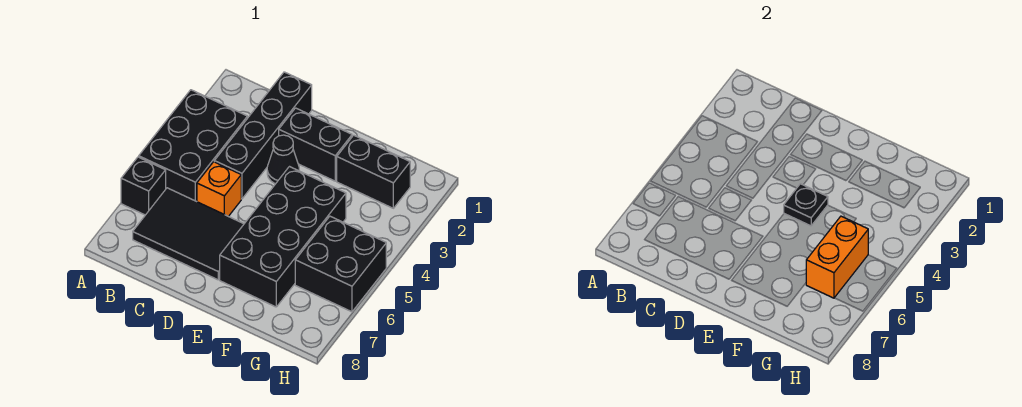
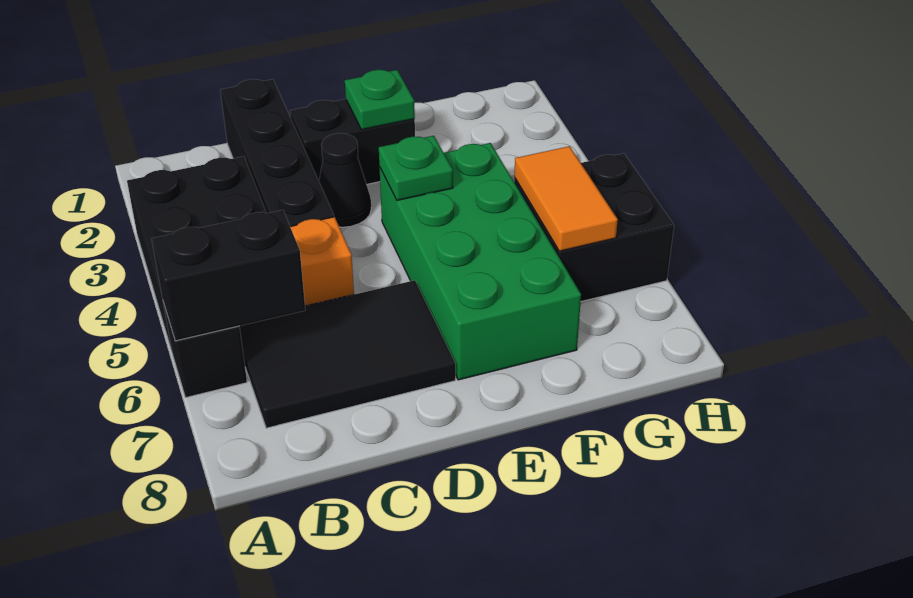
none -> green plate E2 level 2
black brick E4:F7 level 1 -> green brick E4:F7 level 1
black plate E4 level 2 -> green plate E4 level 2
black brick F2:G2 level 1 -> black brick A6:B6 level 2
orange brick G5:G6 level 2 -> orange tile G5:G6 level 2

